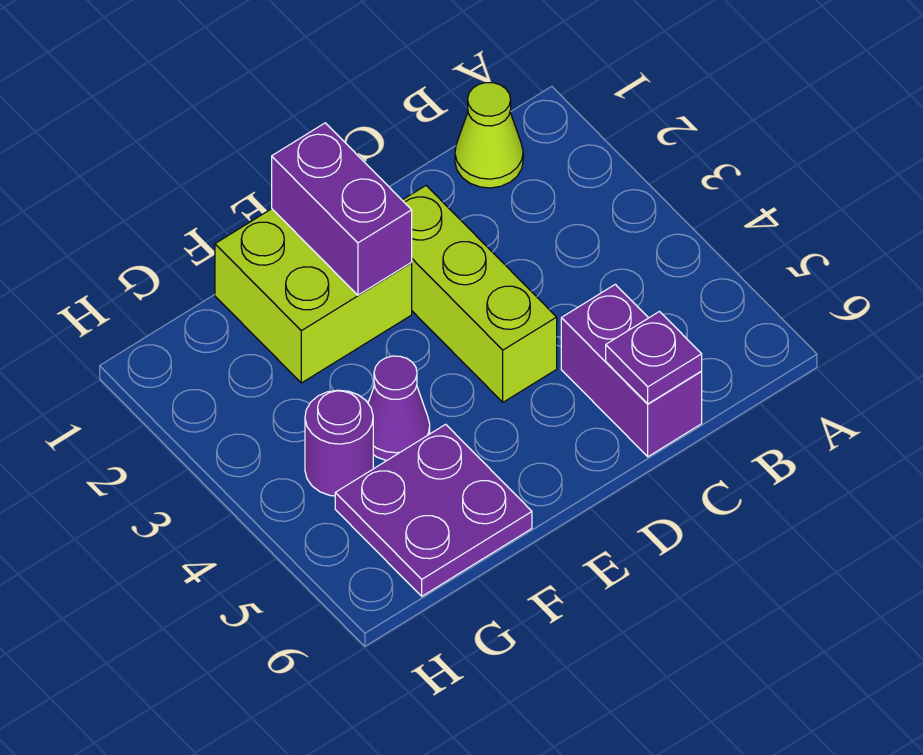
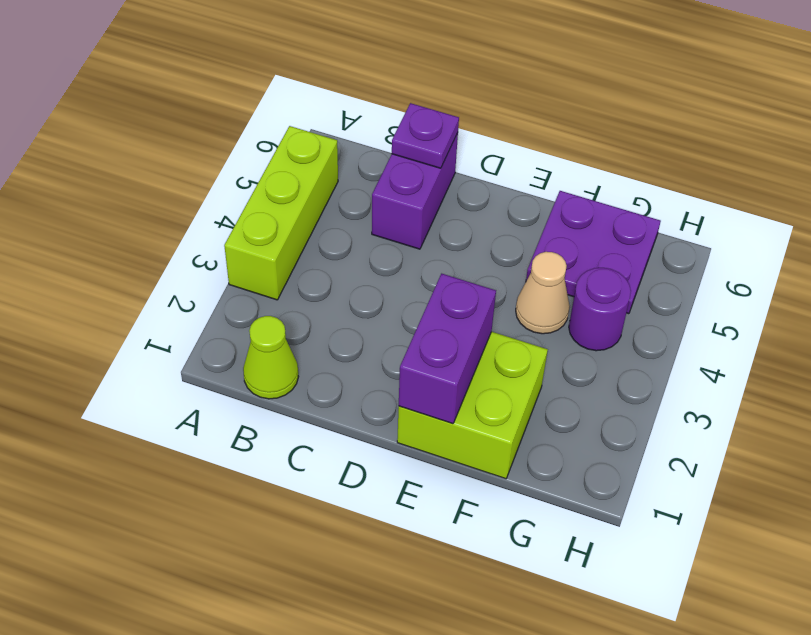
lime brick D2:D4 level 1 -> lime brick A3:A5 level 1
purple cone F4 level 1 -> tan cone F4 level 1

